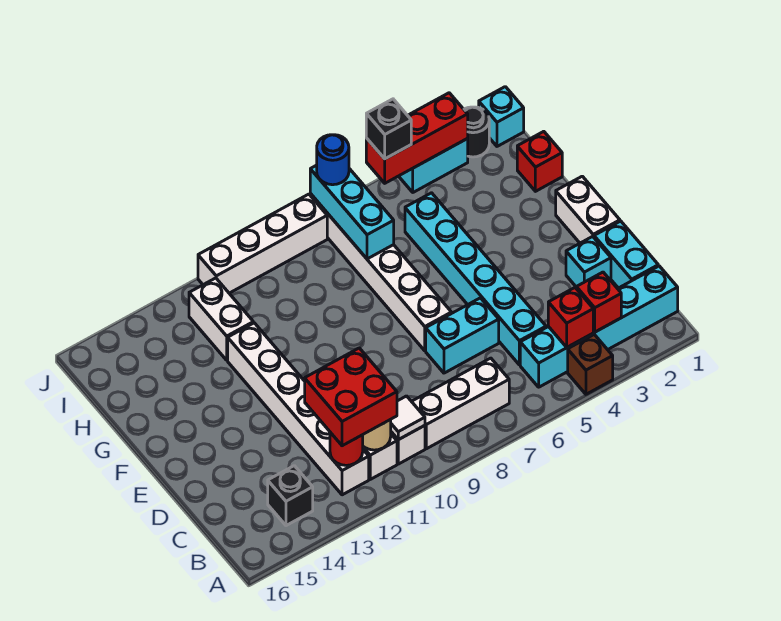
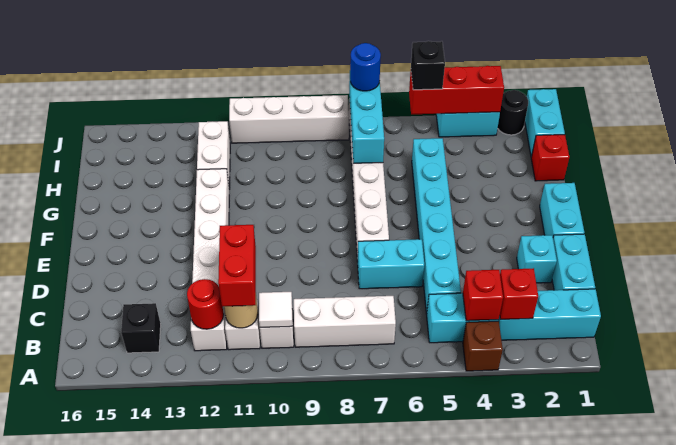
red brick B11:C12 level 3 -> red brick B11:C11 level 3
white brick E1:F1 level 1 -> cyan brick E1:F1 level 1
cyan brick J1 level 1 -> cyan brick I1:J1 level 1

